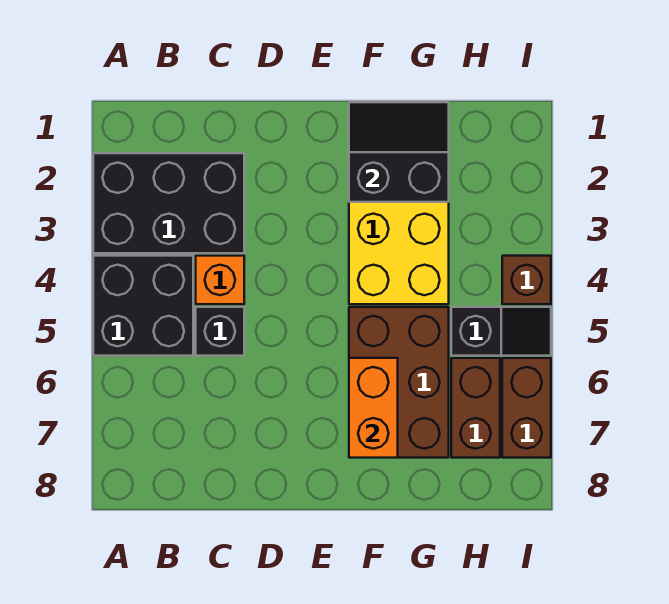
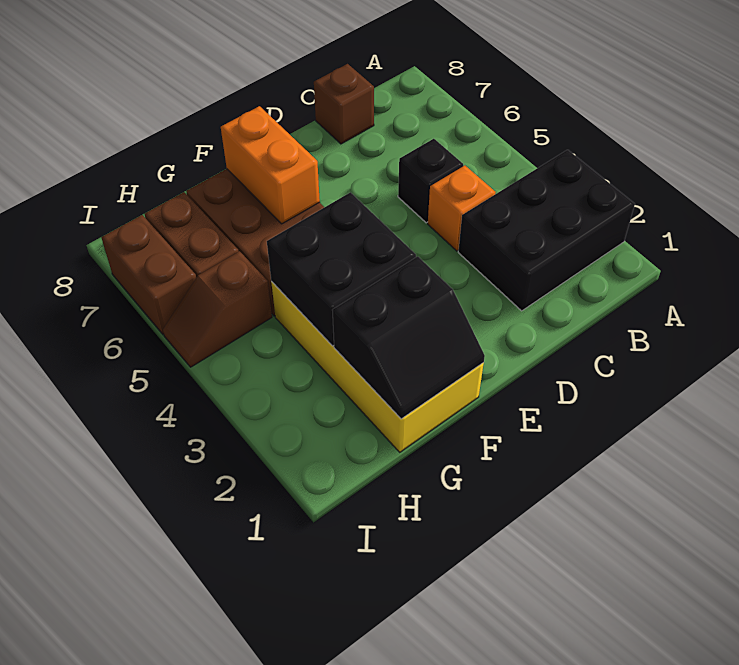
black brick A4:B5 level 1 -> black brick F3:G4 level 2
black slope H5:I5 level 1 top H -> brown slope H5:I5 level 1 top H
brown brick I4 level 1 -> brown brick C8 level 1

